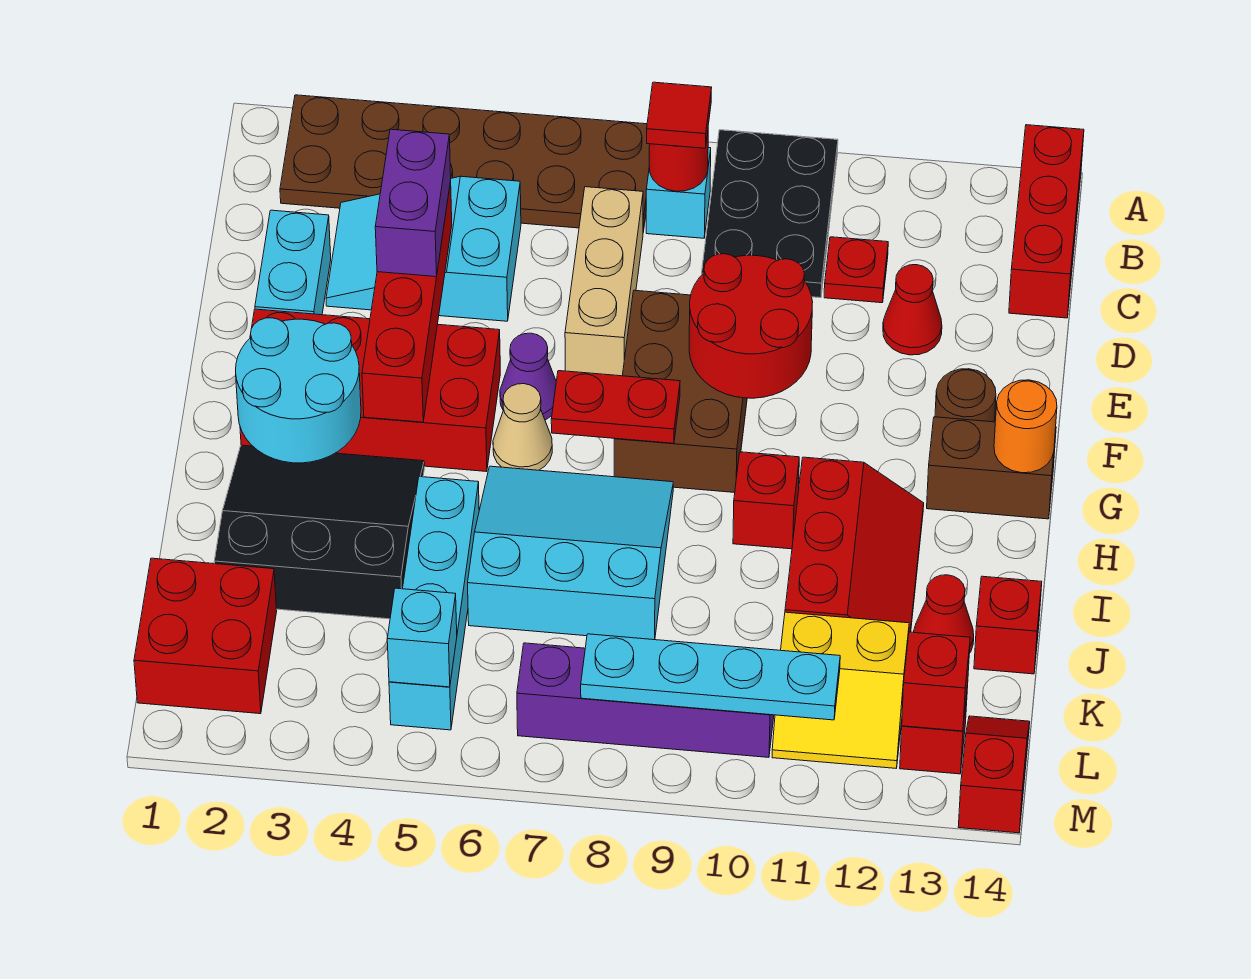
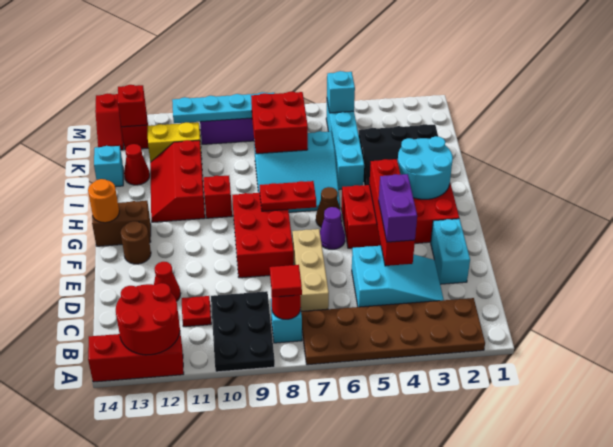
red brick A14:C14 level 1 -> red brick A12:A14 level 1
brown brick E8:G9 level 1 -> red brick E8:G9 level 1
red round brick E9:F10 level 2 -> red round brick A12:B13 level 2
tan cone G6 level 1 -> brown cone G6 level 1
red brick J14 level 1 -> cyan brick J14 level 1
red brick K1:L2 level 1 -> red brick J7:K8 level 2

